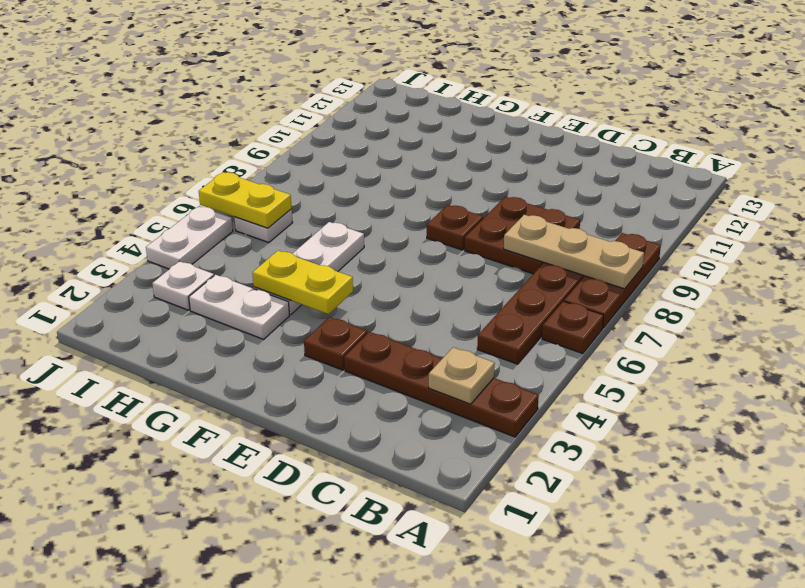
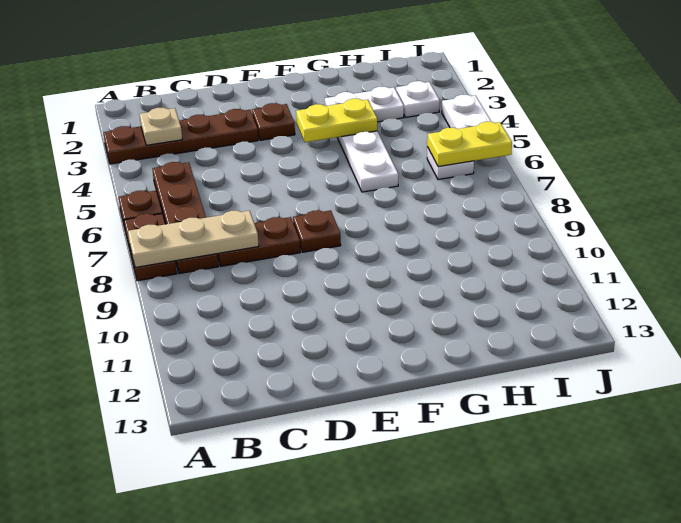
brown plate A7:A9 level 1 -> brown plate A7:A8 level 1
brown plate C8:D9 level 1 -> brown plate C8:D8 level 1

